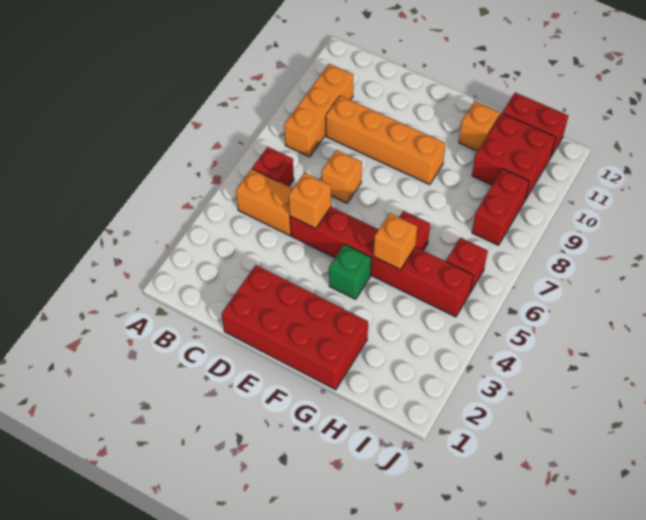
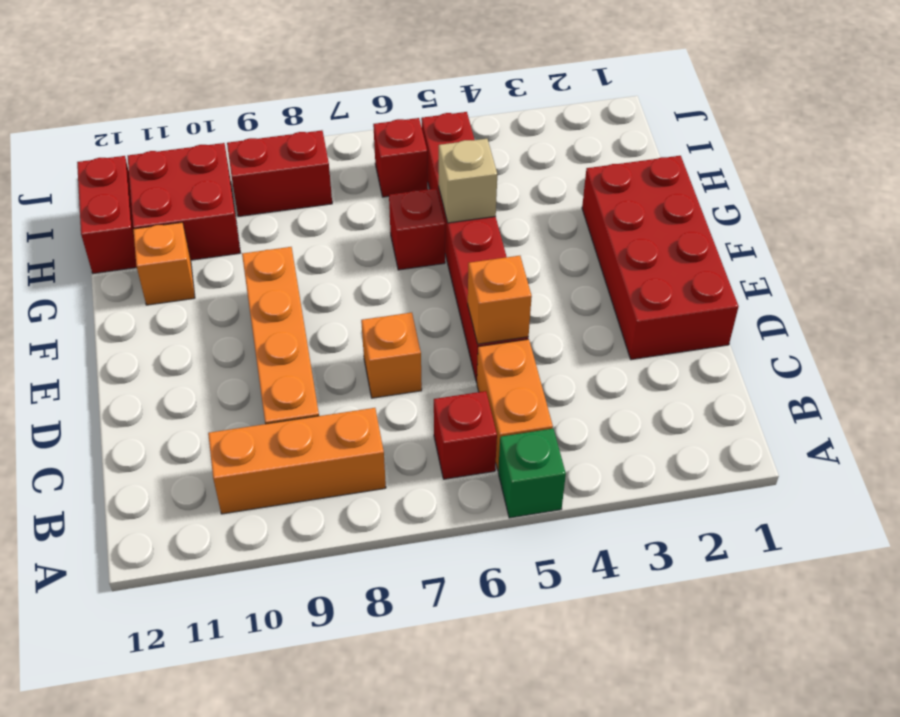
green brick F4 level 1 -> green brick A5 level 1
orange brick G5 level 2 -> tan brick G5 level 2

